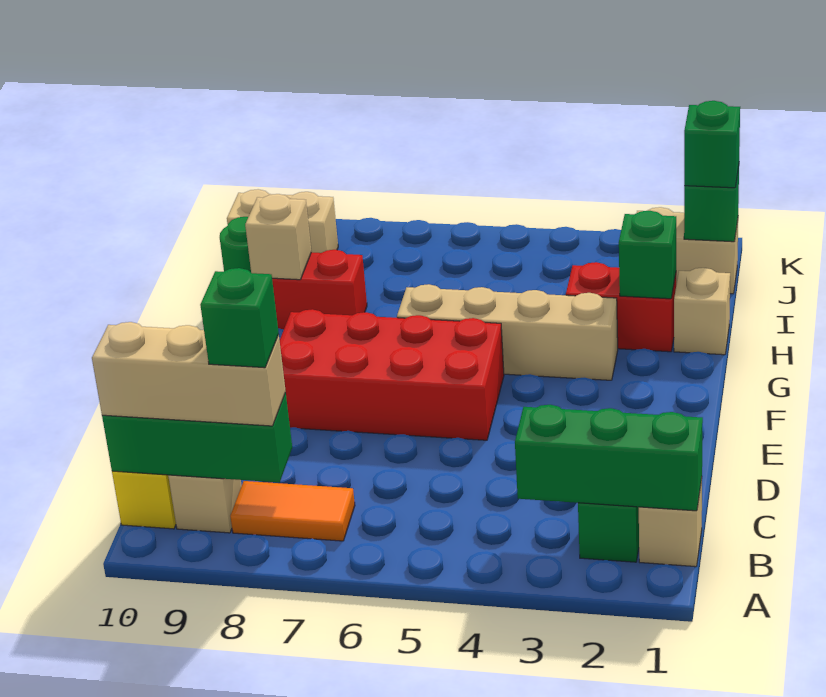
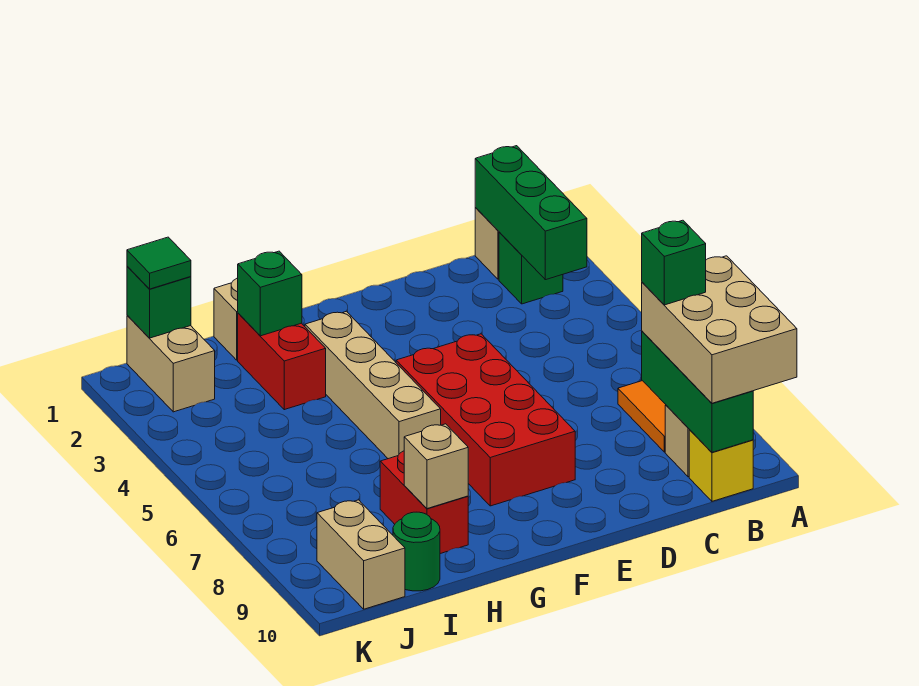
tan brick B8:B10 level 3 -> tan brick A8:B10 level 3
green brick J1 level 3 -> green tile J1 level 3

